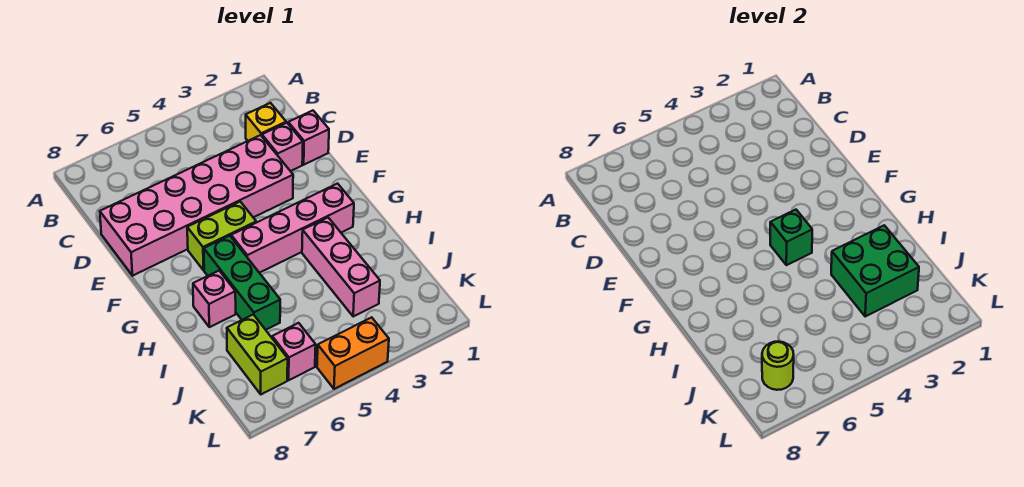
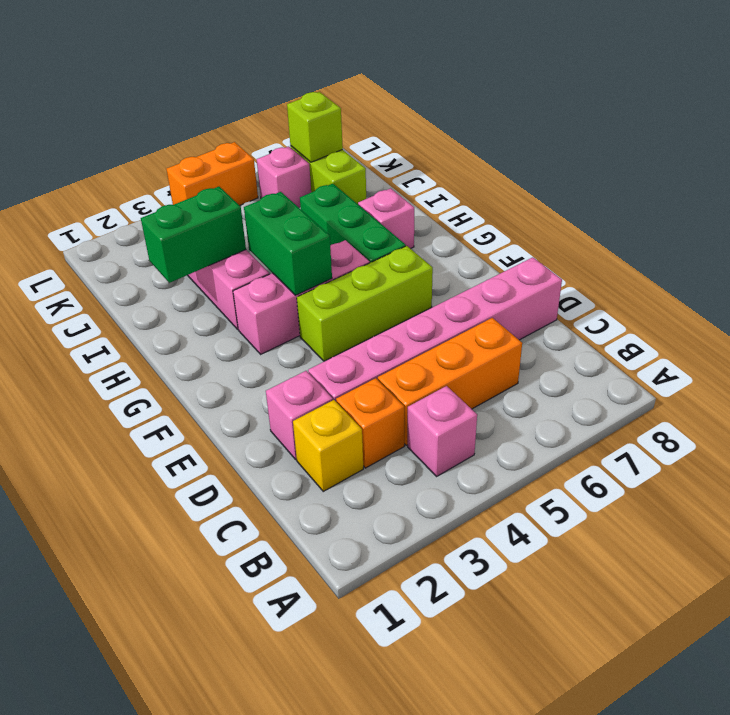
none -> orange brick C3 level 1
none -> orange brick C4:C6 level 1
pink brick D1 level 1 -> pink brick B4 level 1
pink brick D3:E8 level 1 -> pink brick D3:D8 level 1
lime brick F5:F6 level 1 -> lime brick F4:F6 level 1
pink brick G2:G5 level 1 -> pink brick G3:G5 level 1
green brick G4 level 2 -> green brick G4:H4 level 2
green brick I2:J3 level 2 -> green brick I2:I3 level 2
lime round brick K7 level 2 -> lime brick K7 level 2

